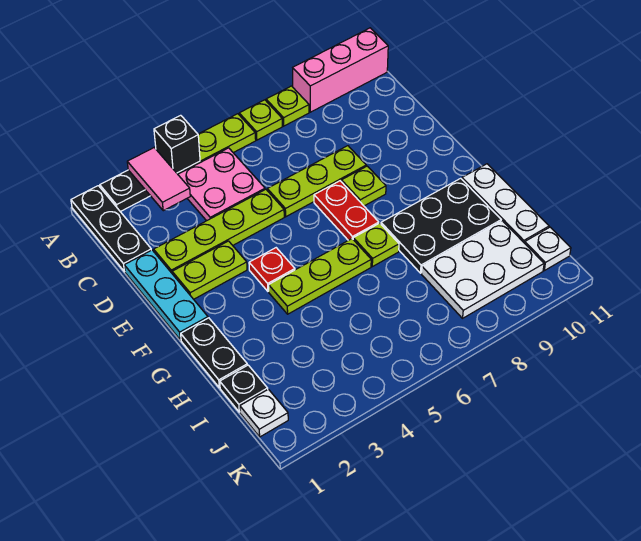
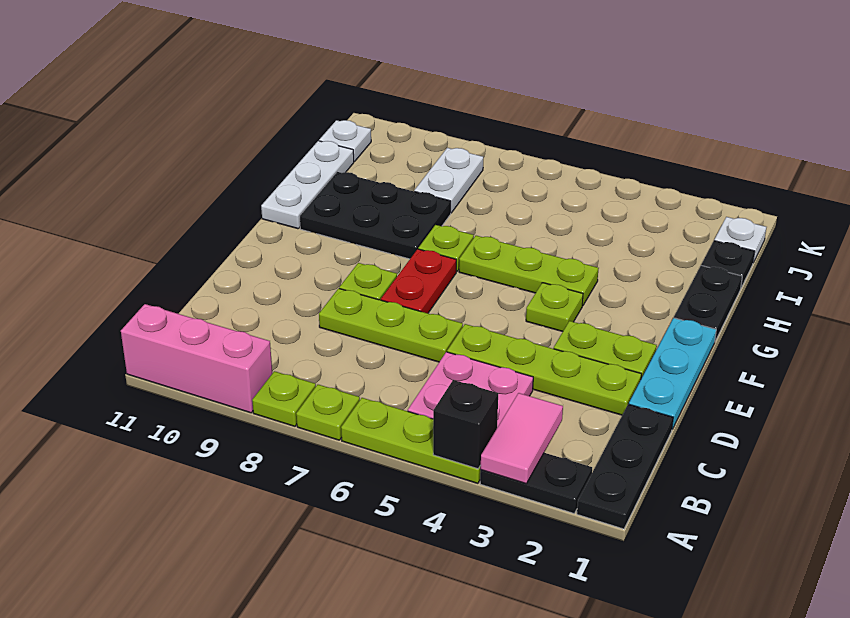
red plate F4 level 1 -> lime plate F4 level 1
white plate I8:J10 level 1 -> white plate I8:J8 level 1

